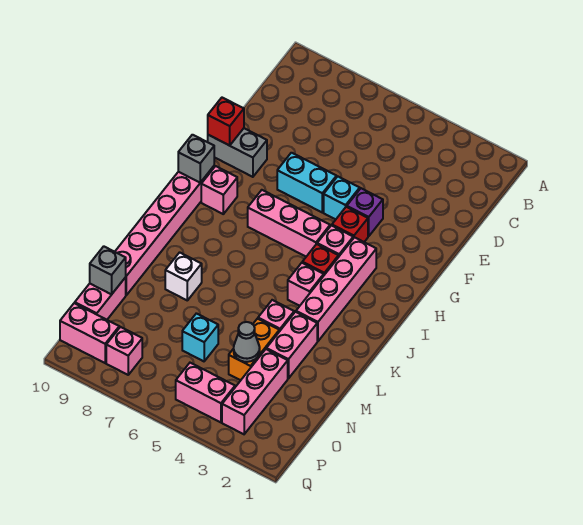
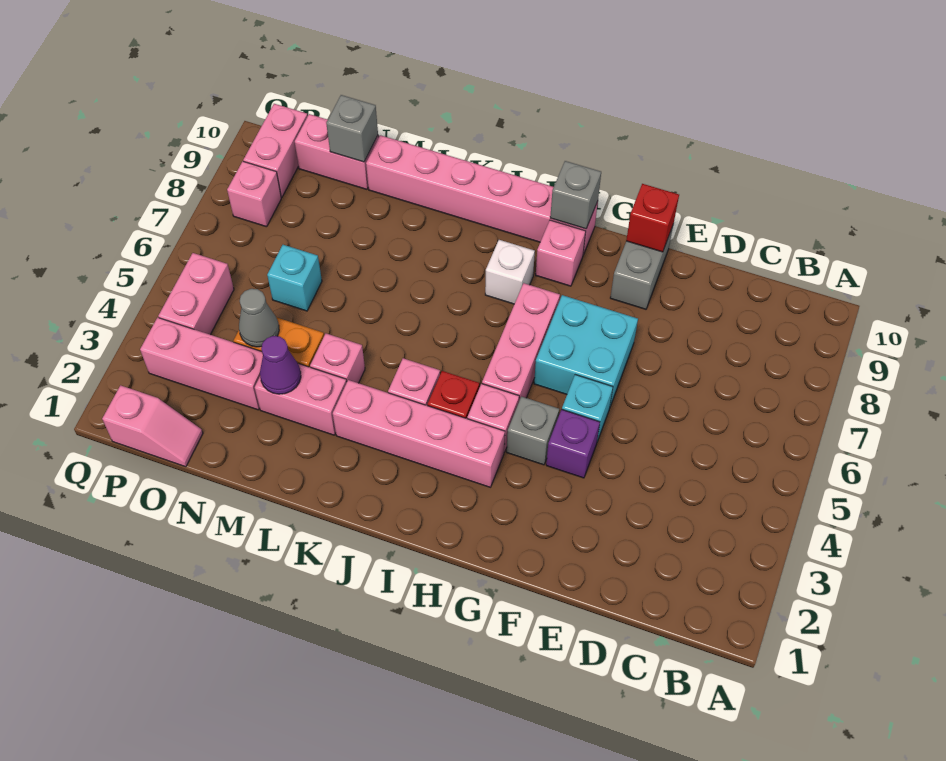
cyan brick F6:F7 level 1 -> cyan brick F6:G7 level 1
red brick G4 level 1 -> grey brick G4 level 1
white brick L8 level 1 -> white brick I8 level 1
none -> purple cone M3 level 2
none -> pink slope O1:P1 level 1 top P

